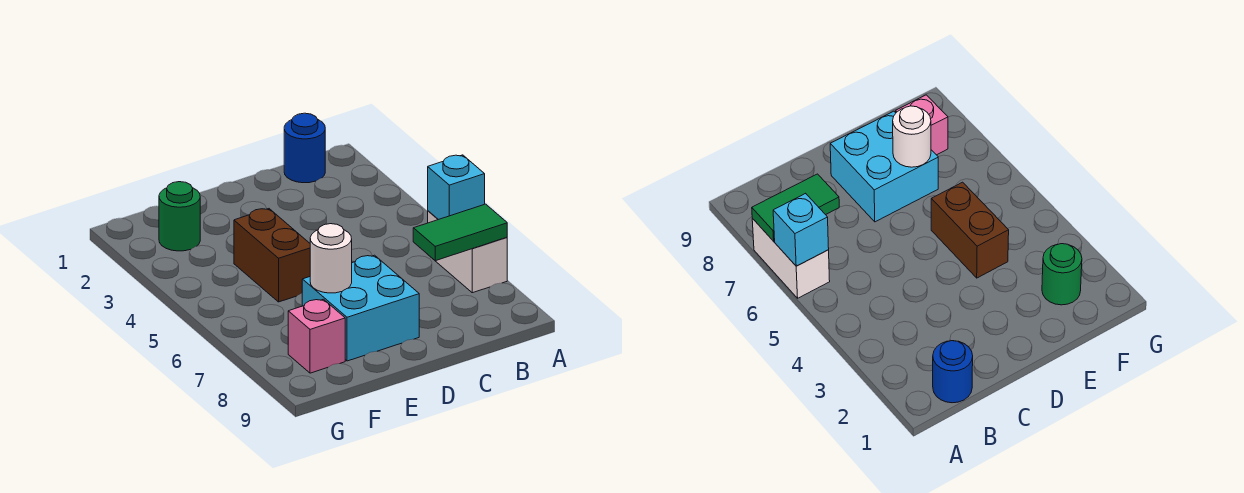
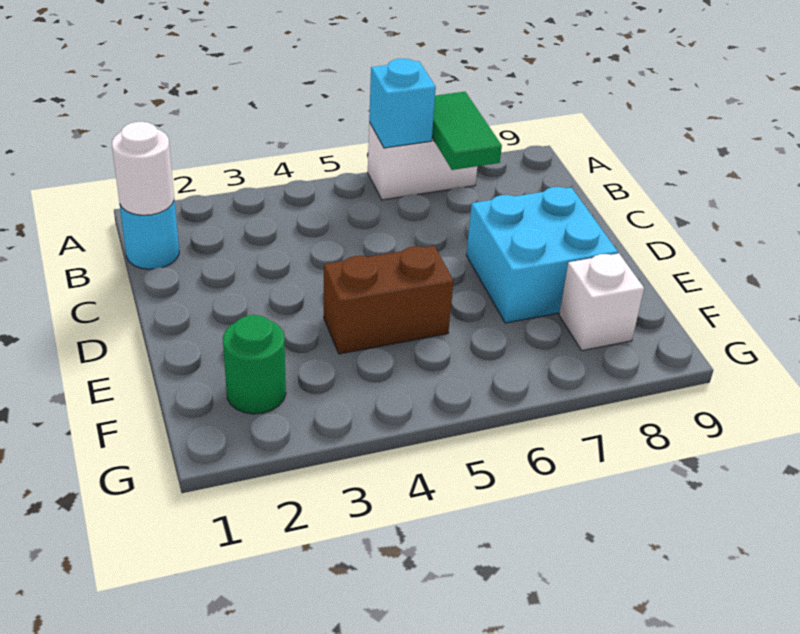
blue round brick B1 level 1 -> cyan round brick B1 level 1
white round brick E7 level 2 -> white round brick B1 level 2
pink brick F8 level 1 -> white brick F8 level 1

